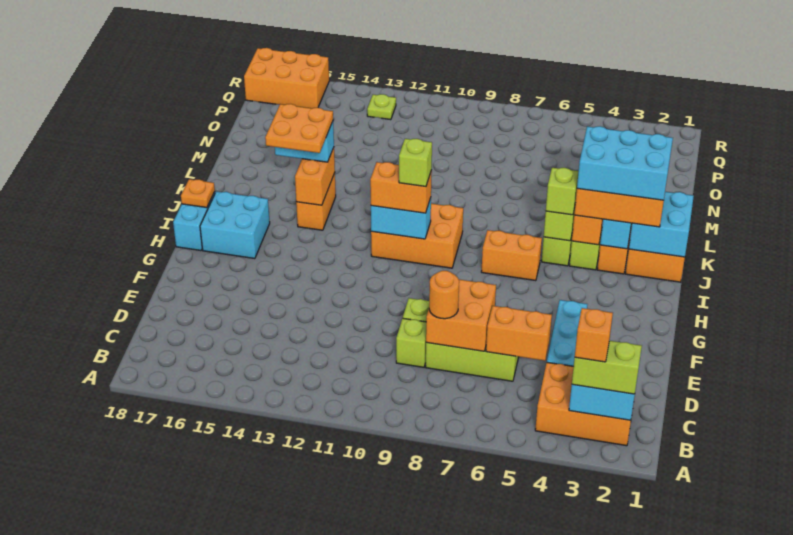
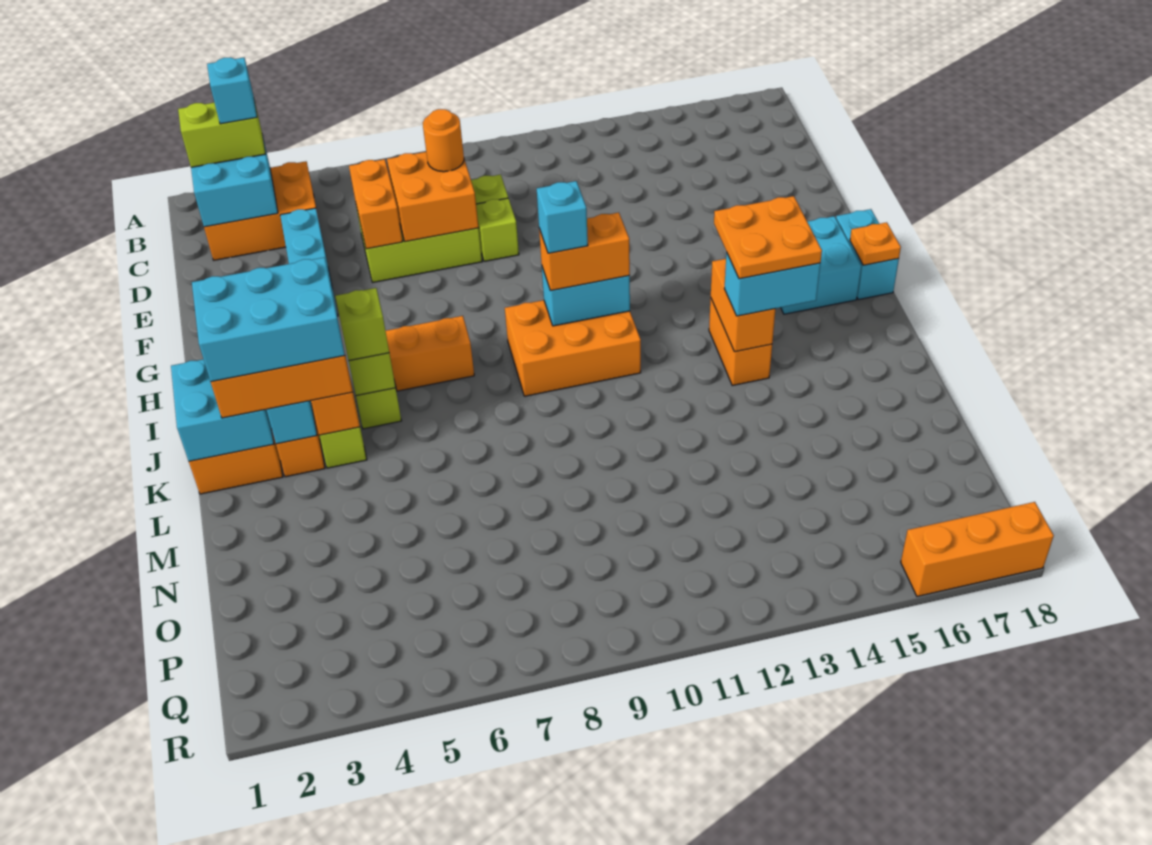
orange brick B3 level 4 -> cyan brick B3 level 4
orange brick D5:D6 level 2 -> orange brick D6:E6 level 2
lime brick I10 level 4 -> cyan brick I10 level 4
lime plate Q13 level 1 -> none
orange brick Q16:R18 level 1 -> orange brick R16:R18 level 1

